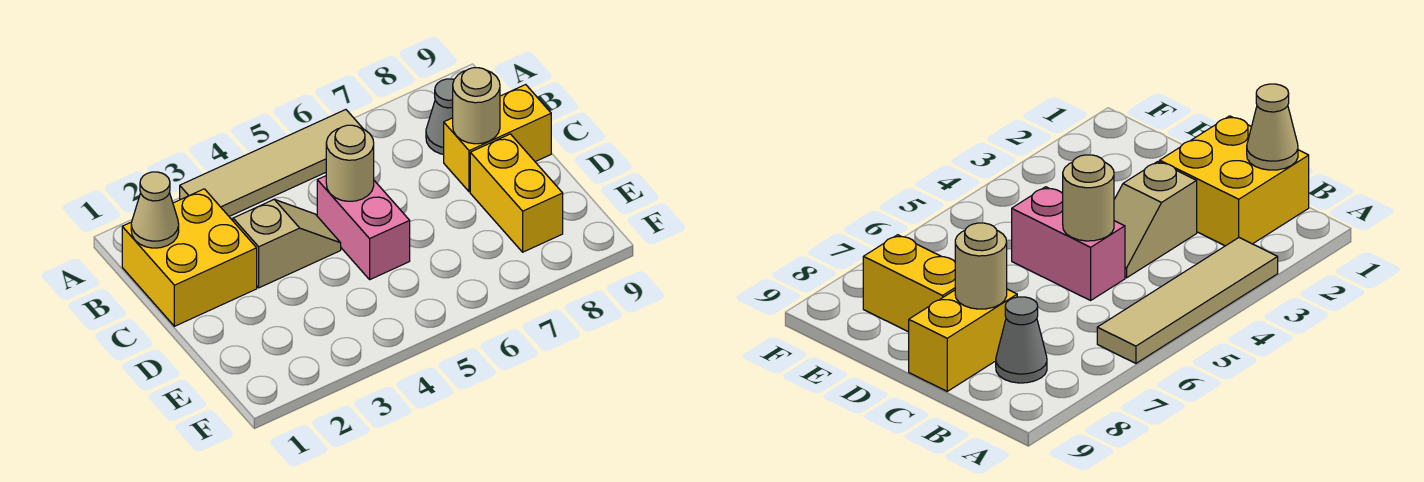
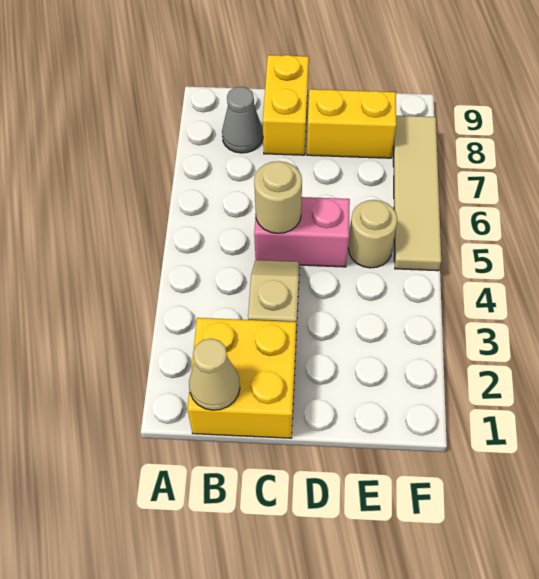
tan tile A3:A6 level 1 -> tan tile F5:F8 level 1
tan round brick C8 level 2 -> tan round brick E5 level 1

